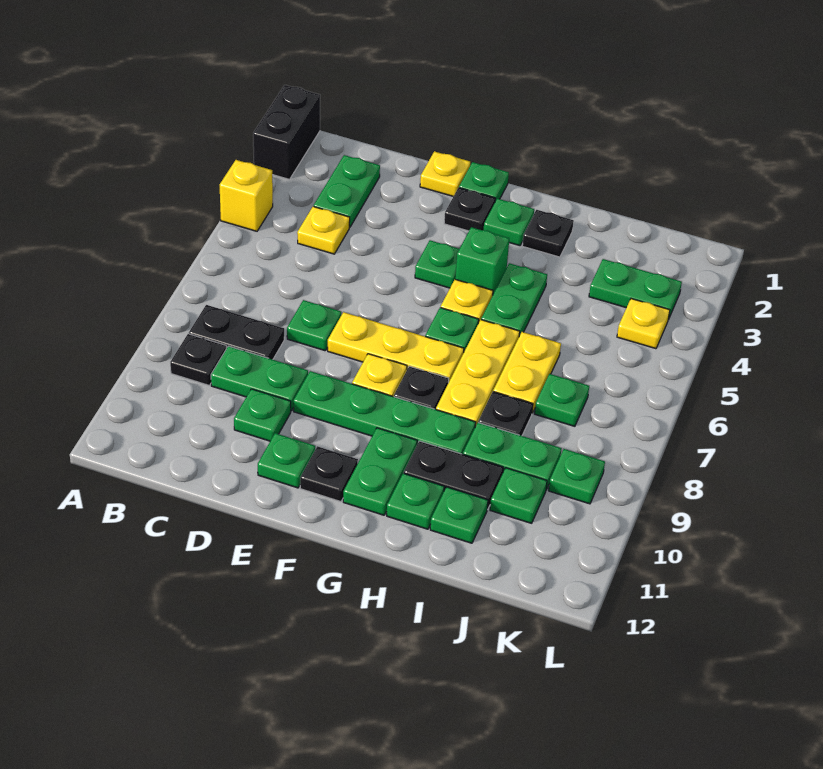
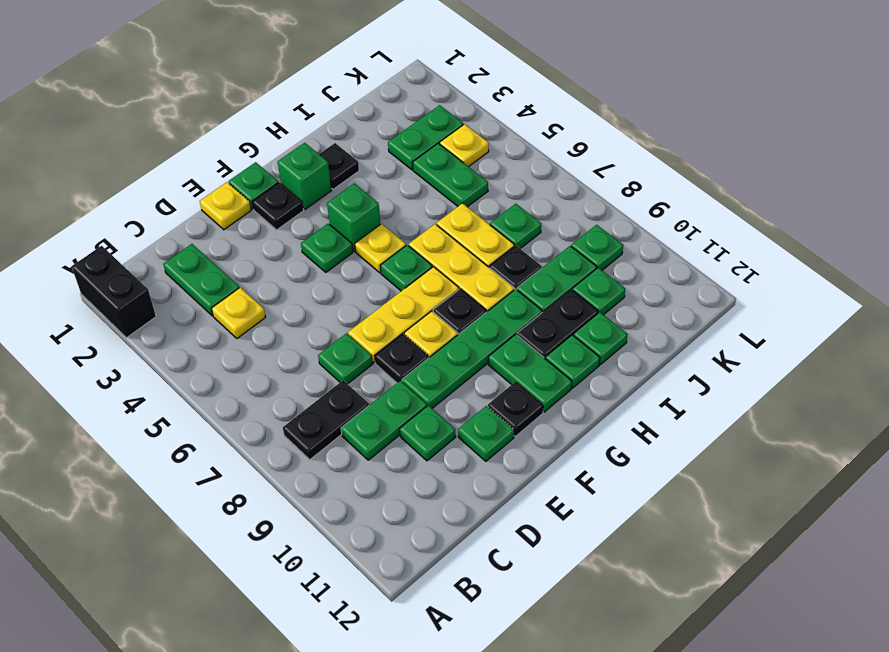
yellow brick A4 level 1 -> none
black plate B9 level 1 -> black plate E8 level 1
green plate G2 level 1 -> green brick G2 level 1
green plate H4:H5 level 1 -> green plate J4:J5 level 1

